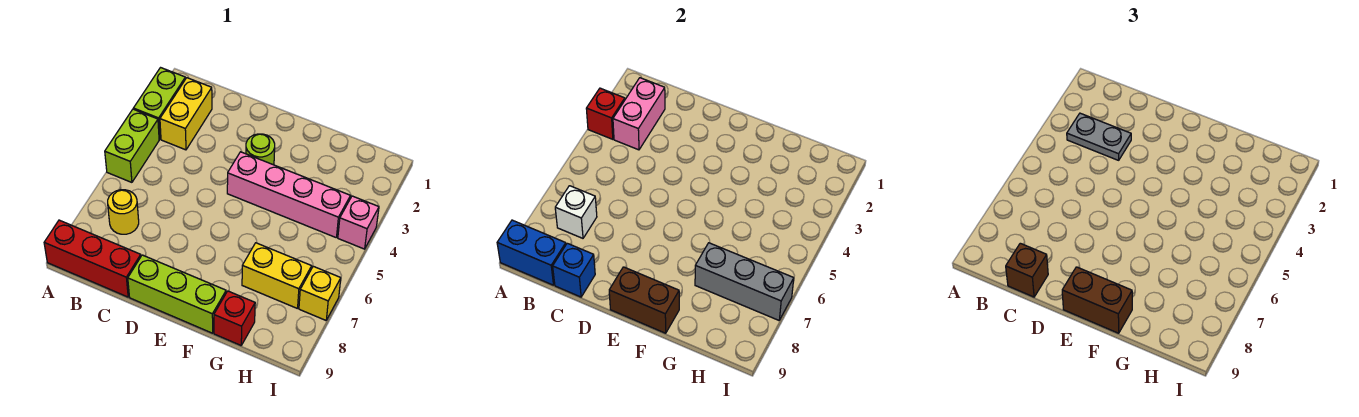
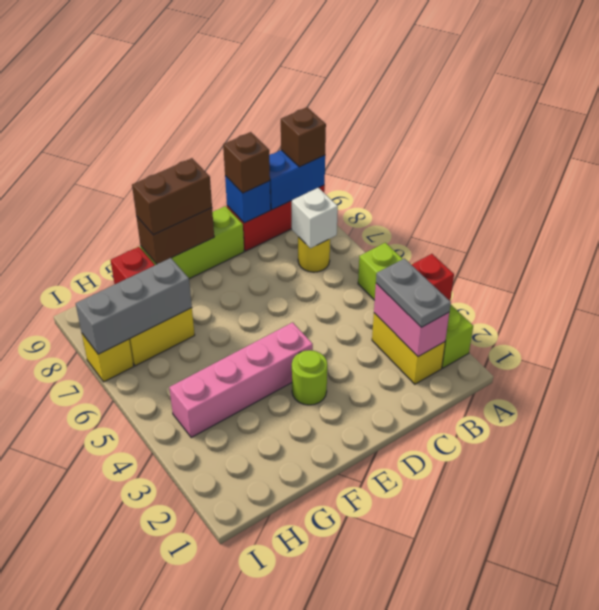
none -> brown brick A9 level 3
grey plate B3:C3 level 3 -> grey plate B2:B3 level 3
pink brick I4 level 1 -> none

